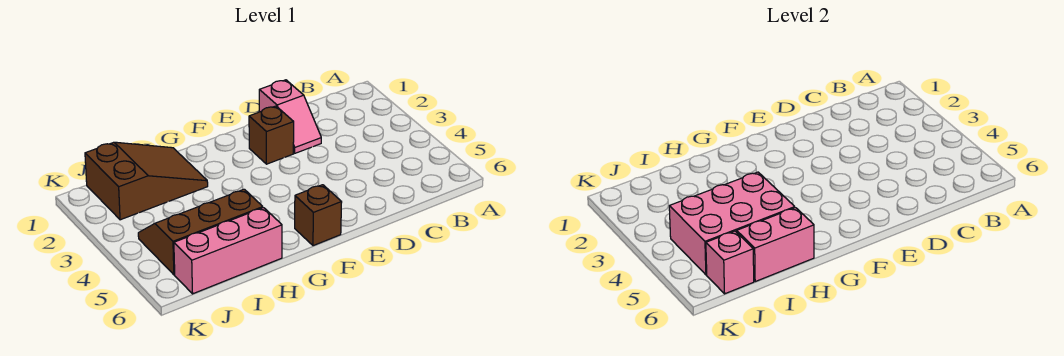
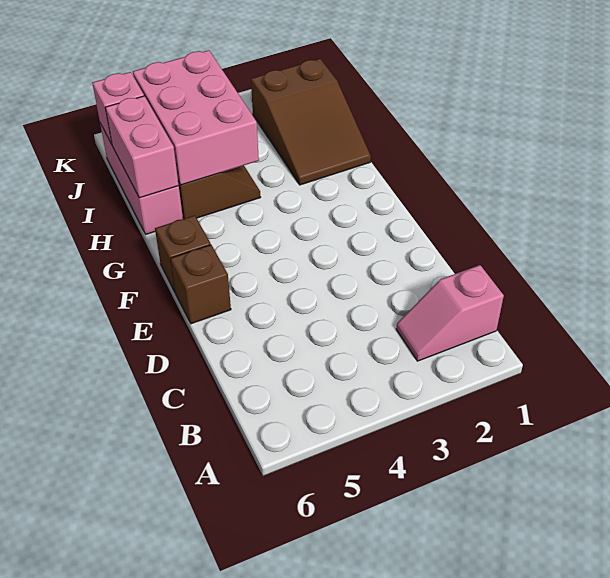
pink slope D1:D2 level 1 top 1 -> pink slope B1:B2 level 1 top 1
brown brick E2 level 1 -> brown brick E6 level 1

